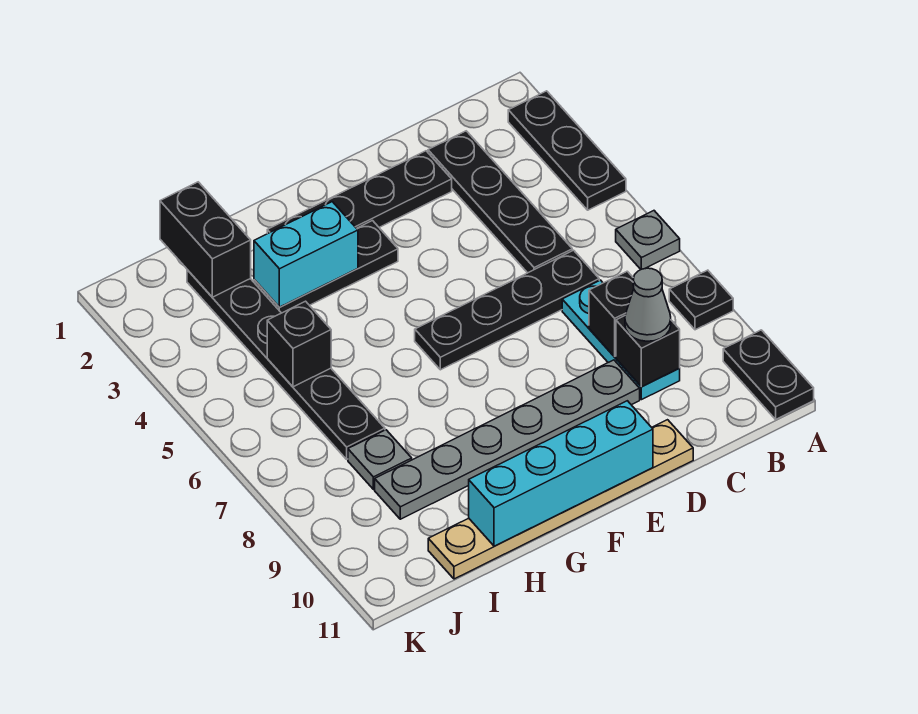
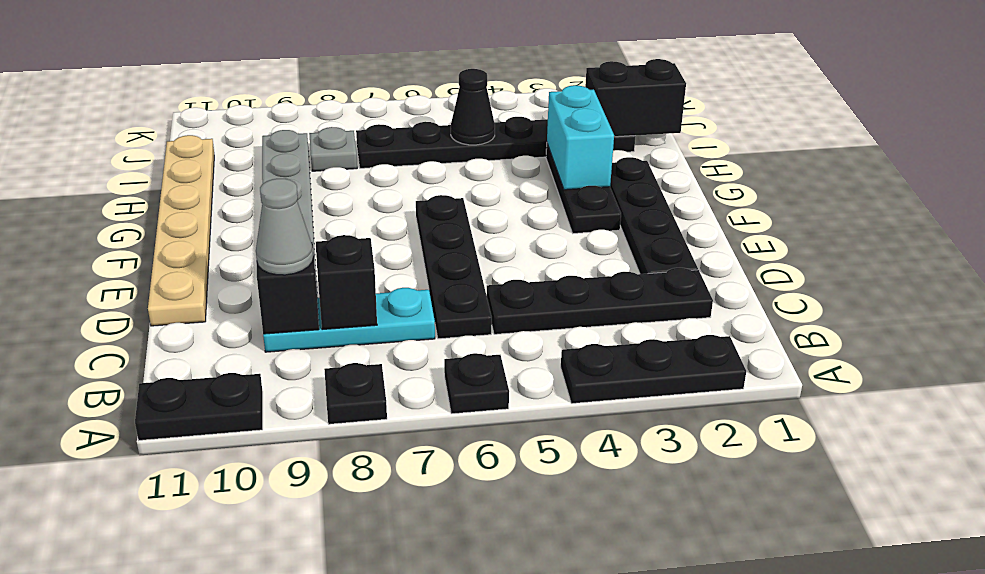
grey plate A6 level 1 -> black plate A6 level 1
cyan brick E11:H11 level 2 -> none
black brick I5 level 2 -> black cone I5 level 2

